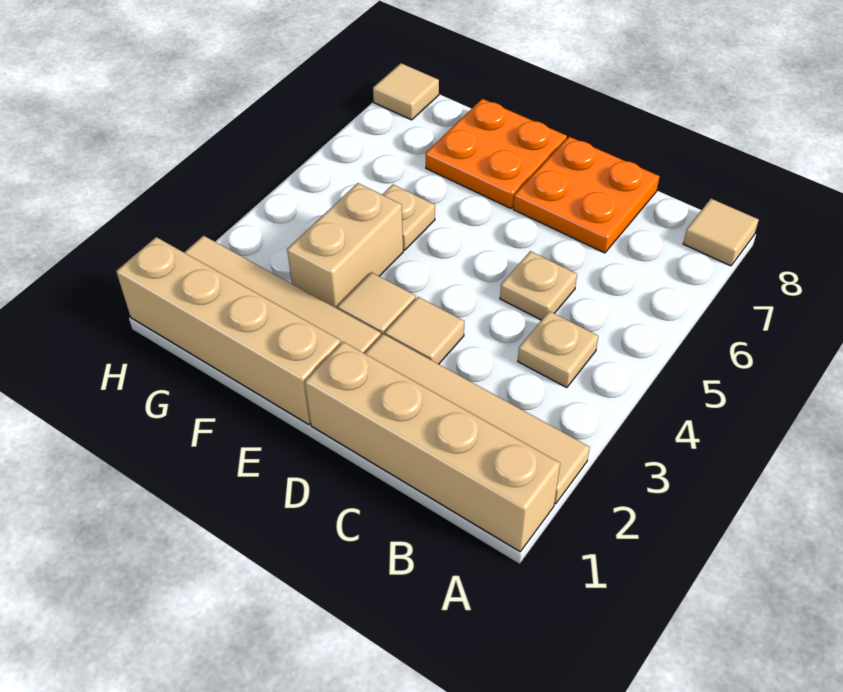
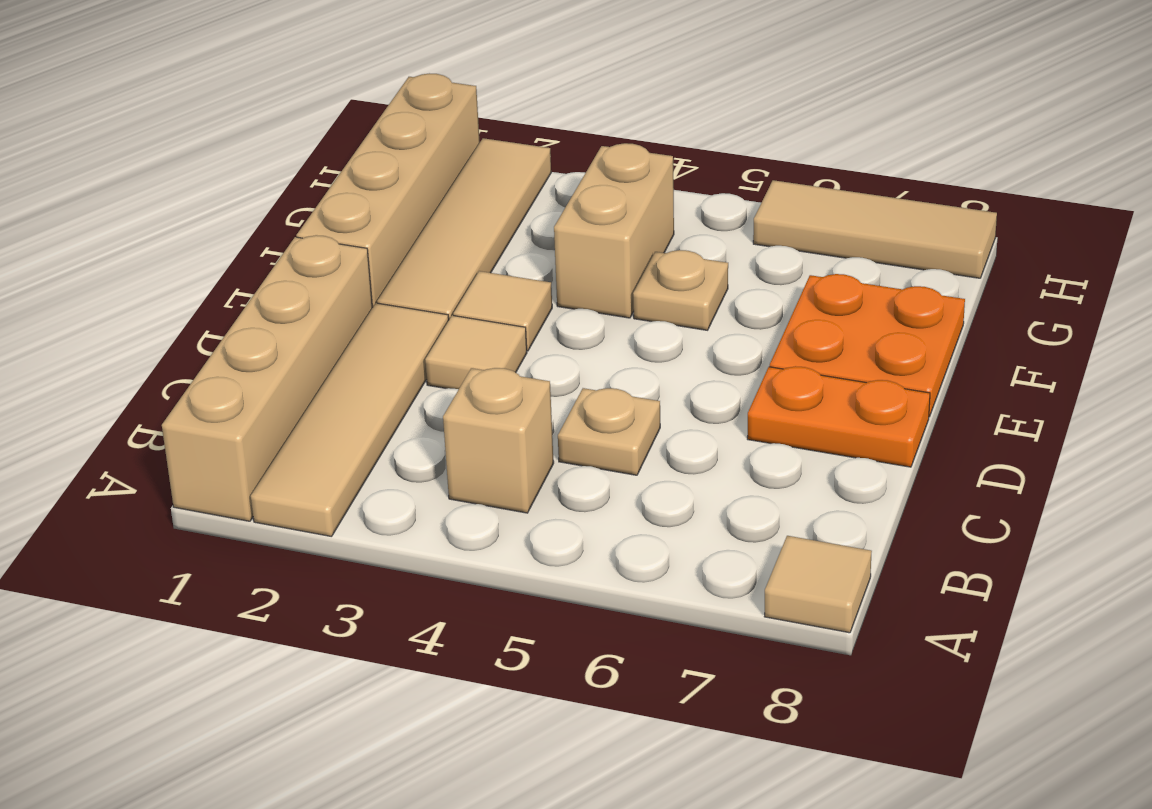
tan plate B4 level 1 -> tan brick B4 level 1
orange plate C7:D8 level 1 -> orange plate D7:D8 level 1
tan brick F3:F4 level 1 -> tan brick F4:G4 level 1
tan tile H8 level 1 -> tan tile H6:H8 level 1

